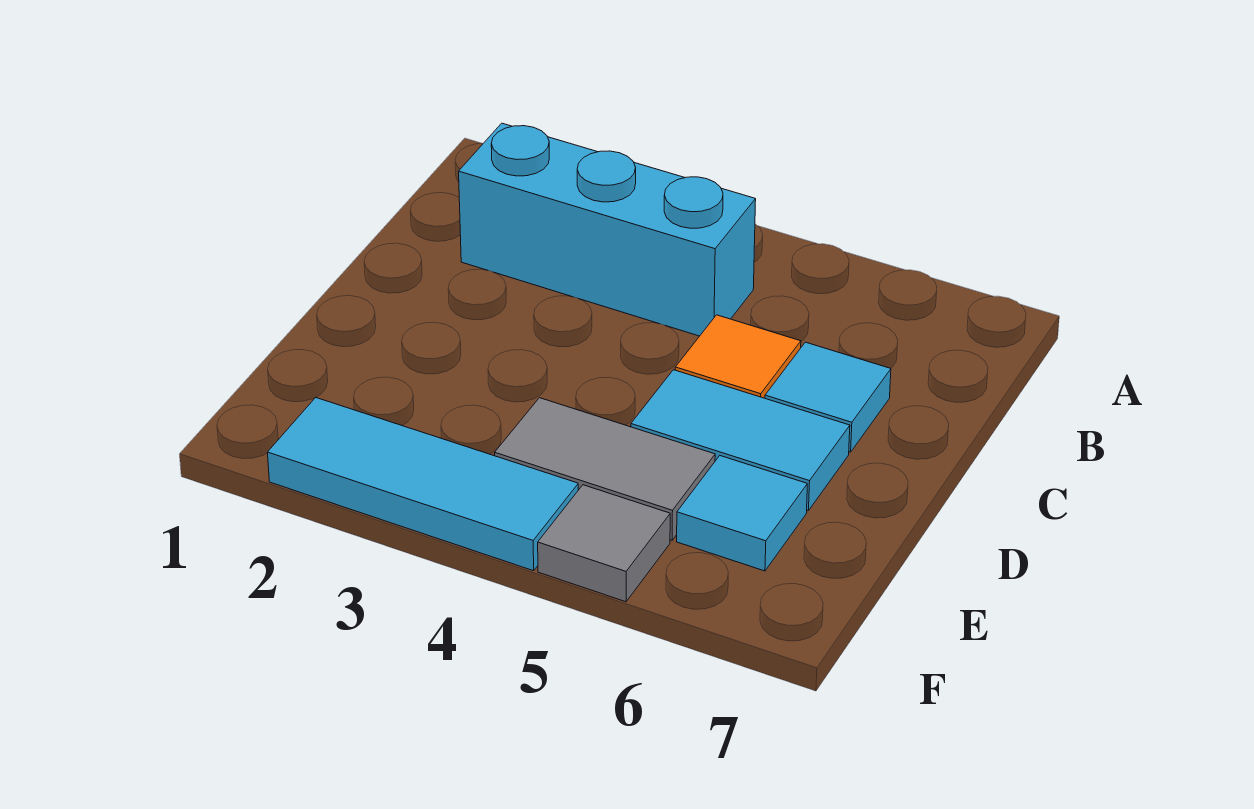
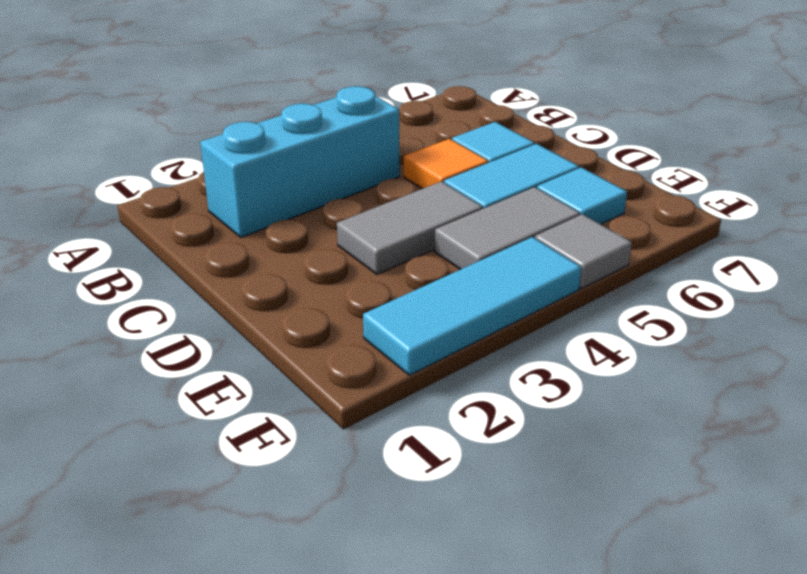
none -> grey tile D3:D4 level 1

